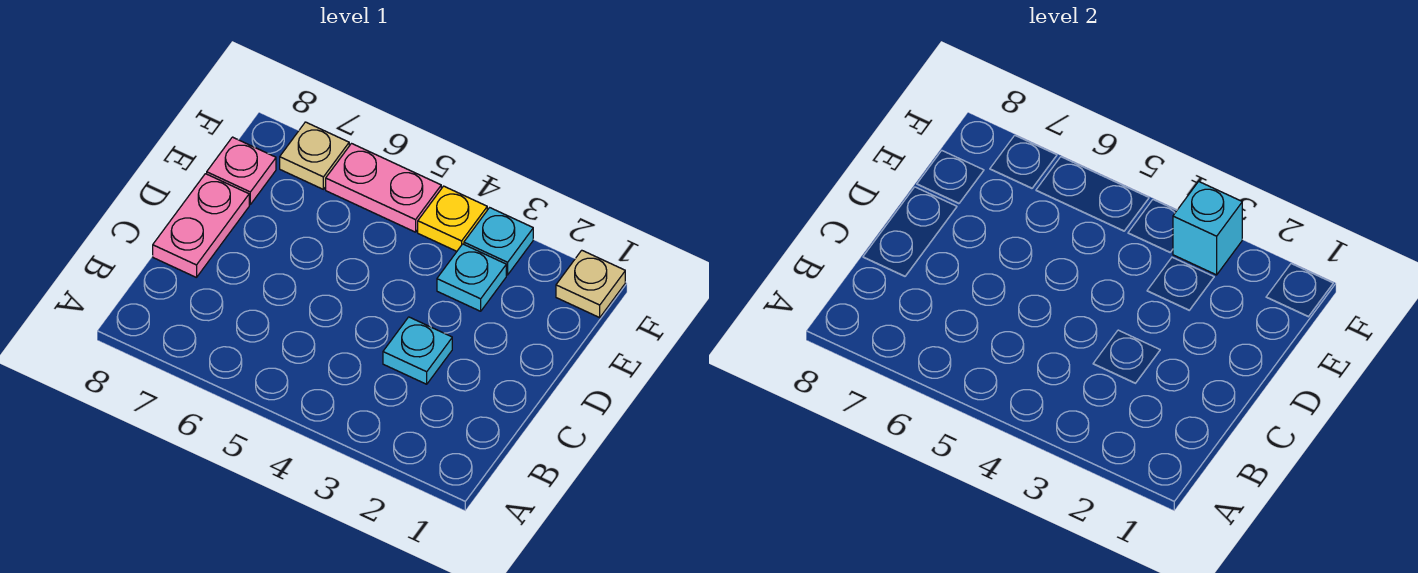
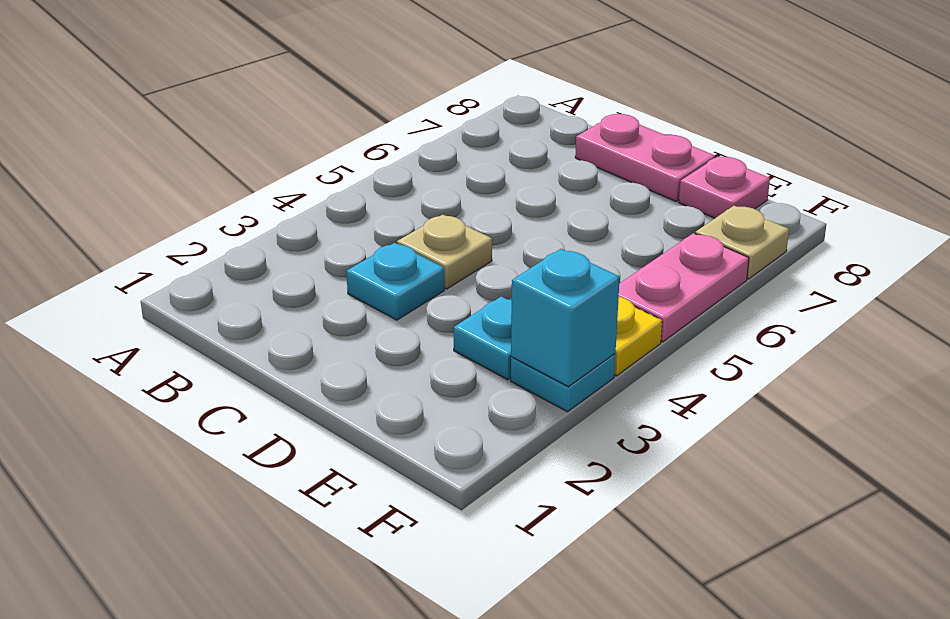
tan plate F1 level 1 -> tan plate C4 level 1

